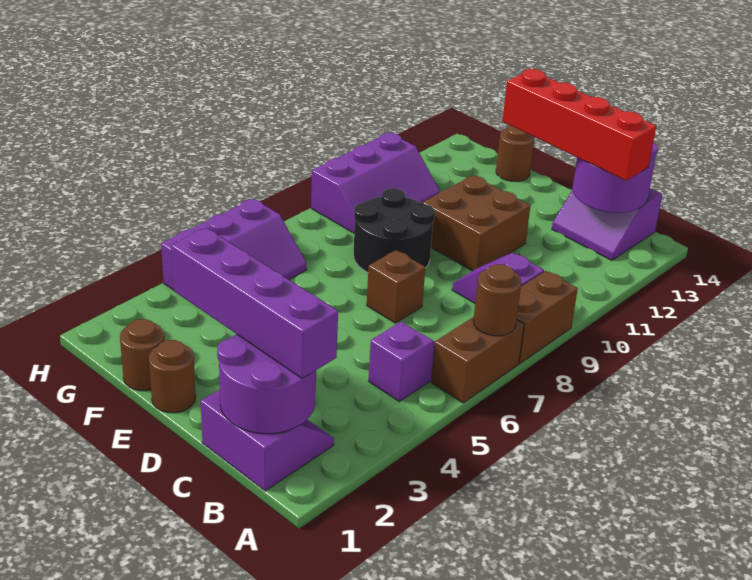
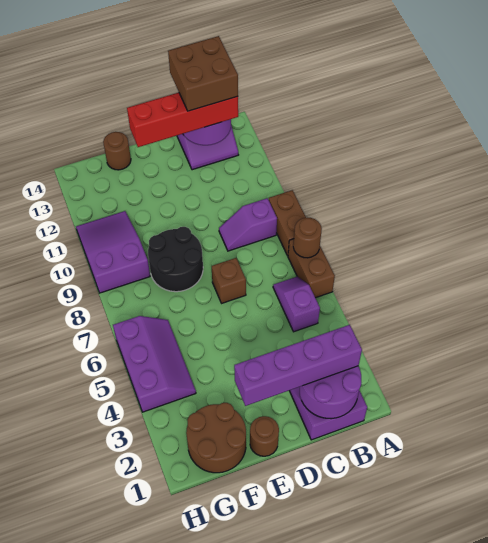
brown brick D10:E11 level 1 -> brown brick B13:C14 level 4
brown round brick F1 level 1 -> brown round brick F1:G2 level 1
purple slope G9:H11 level 1 top H -> purple slope G9:H11 level 1 top 9

